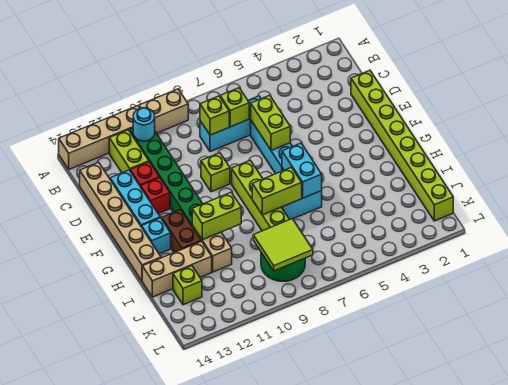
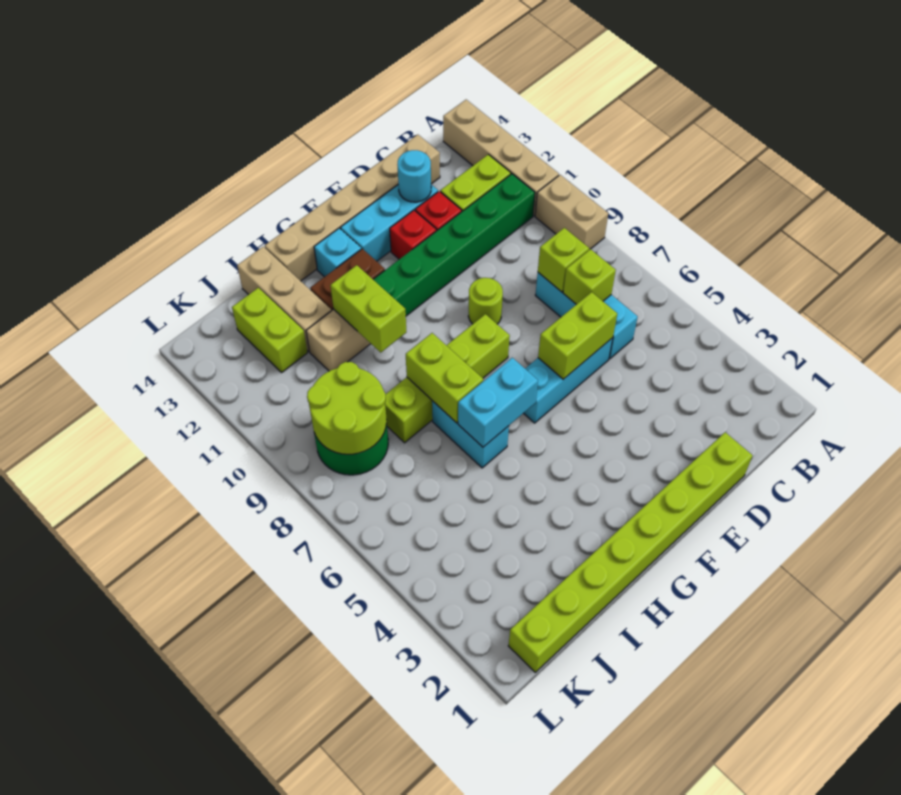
cyan round brick B11 level 2 -> cyan round brick D13 level 2
lime brick E9 level 1 -> lime round brick E9 level 1
lime tile J8:K9 level 2 -> lime round brick J8:K9 level 2
lime brick J13 level 1 -> lime brick J12:J13 level 1

